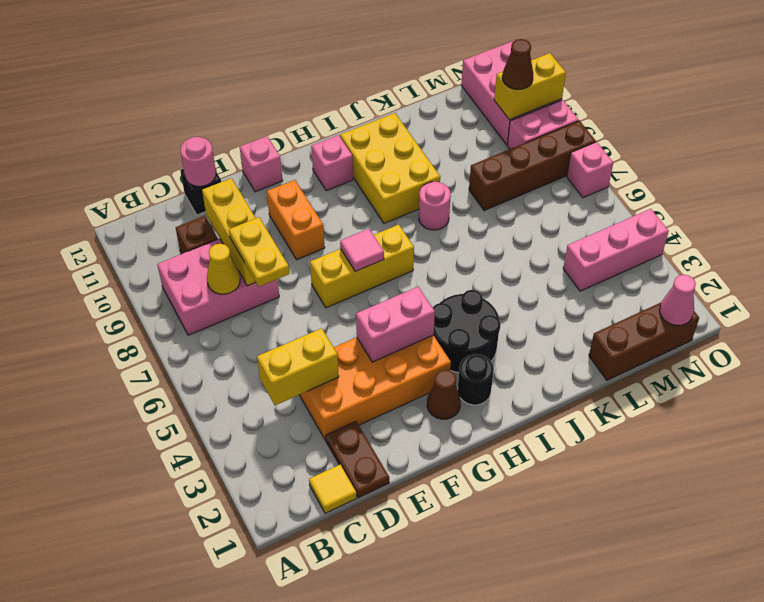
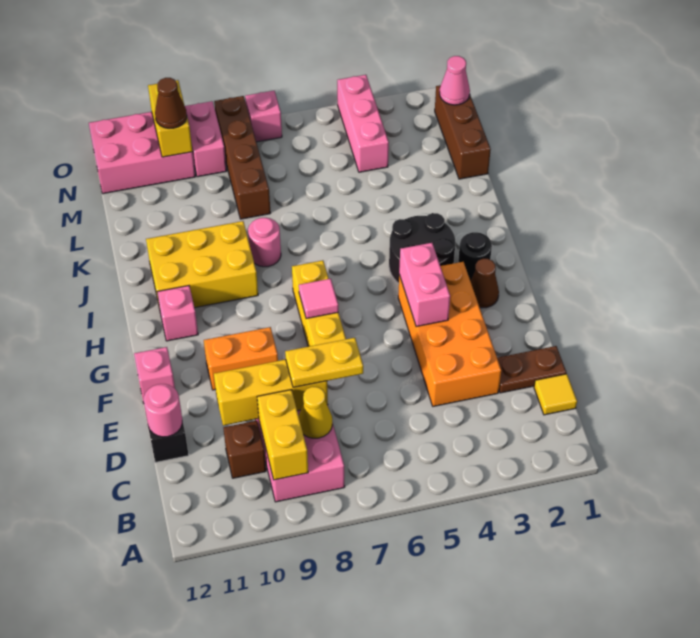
yellow brick C4:D4 level 2 -> yellow brick B9:C9 level 2

